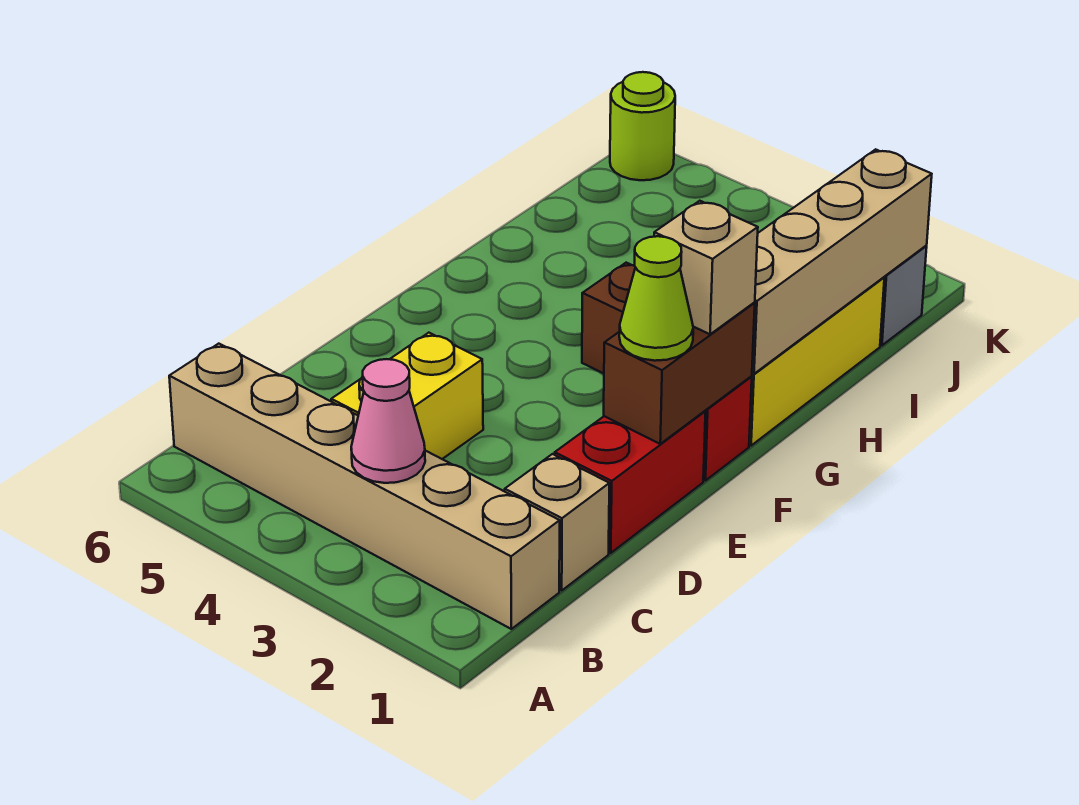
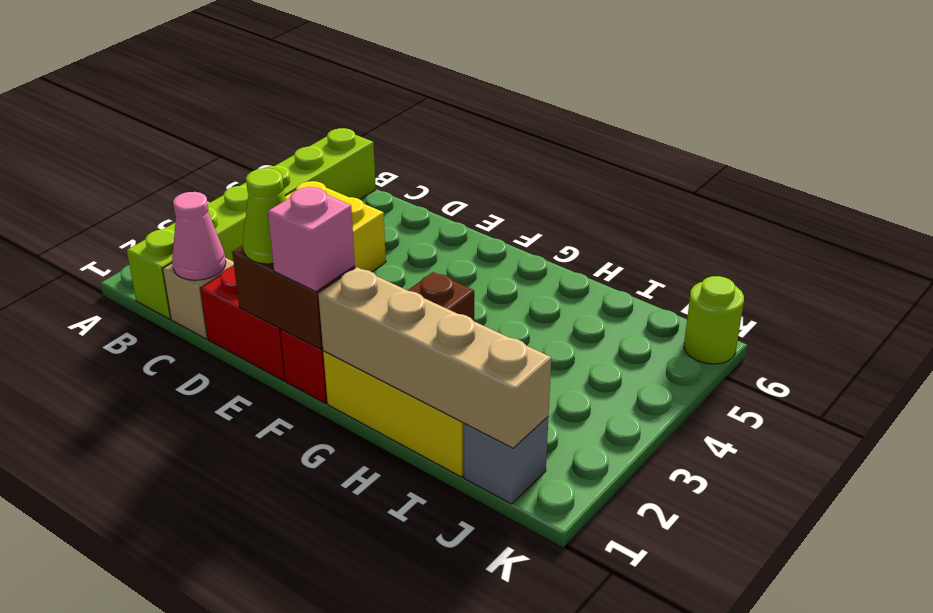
tan brick B1:B6 level 1 -> lime brick B1:B6 level 1
pink cone B3 level 2 -> pink cone C1 level 2
tan brick F1 level 3 -> pink brick F1 level 3

